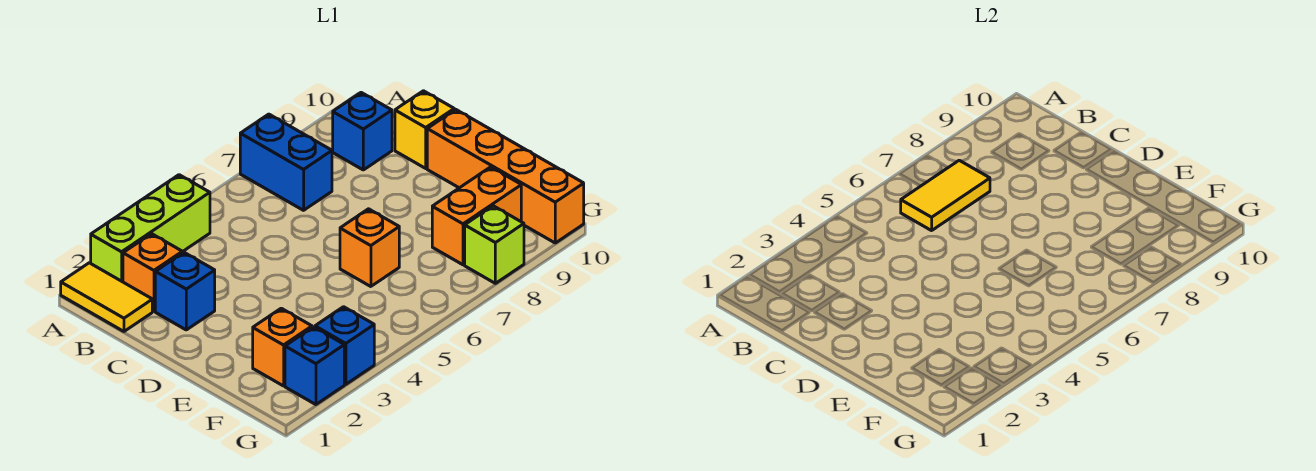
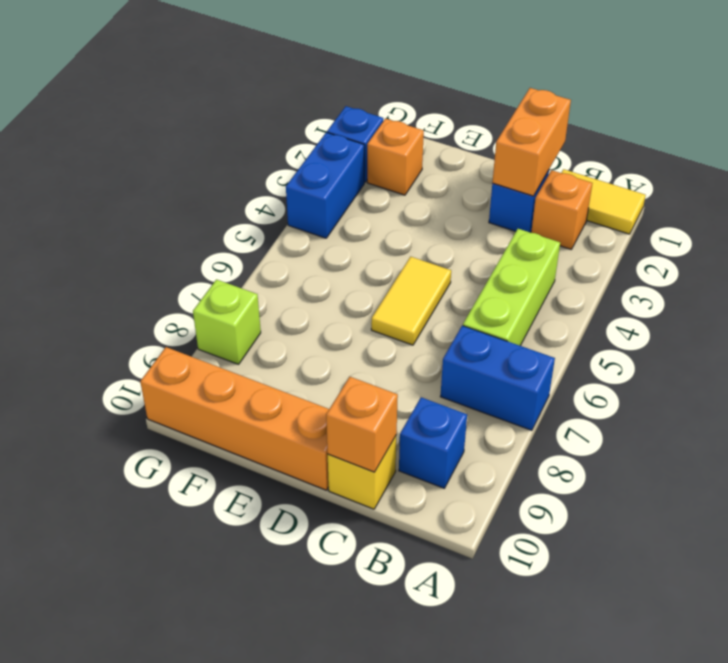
lime brick A2:A4 level 1 -> lime brick B4:B6 level 1
yellow tile B6:B7 level 2 -> yellow tile D5:D6 level 1
orange brick E6 level 1 -> orange brick C10 level 2
orange brick F8:F9 level 1 -> orange brick C1:C2 level 2
blue brick G3 level 1 -> blue brick G3:G4 level 1

